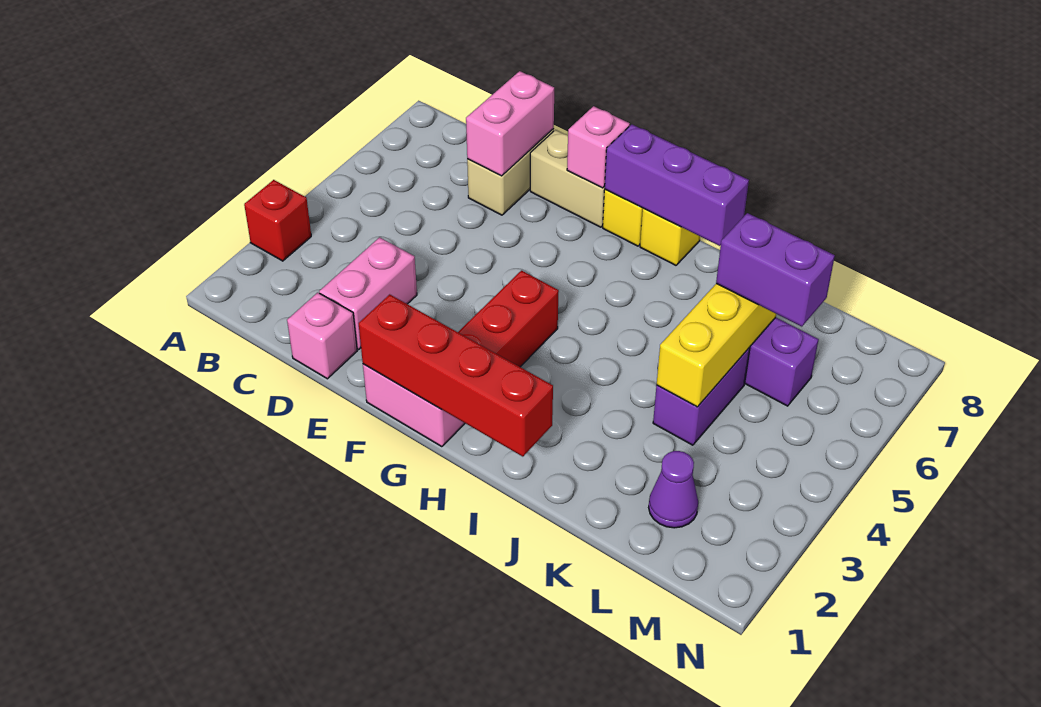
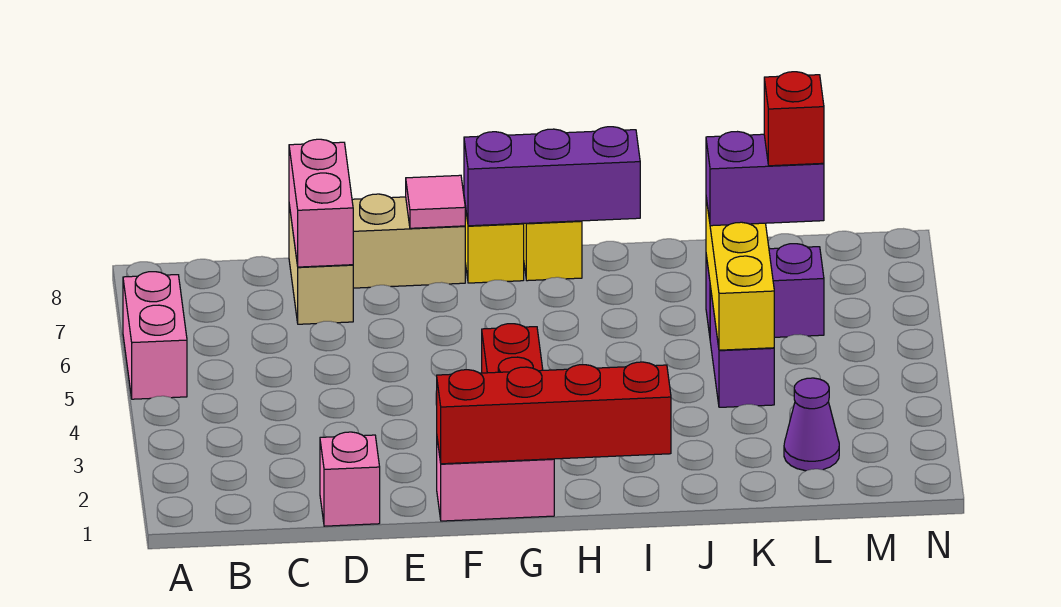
red brick A3 level 1 -> red brick L6 level 4
pink brick D2:D3 level 1 -> pink brick A5:A6 level 1
pink brick F8 level 2 -> pink tile F8 level 2

